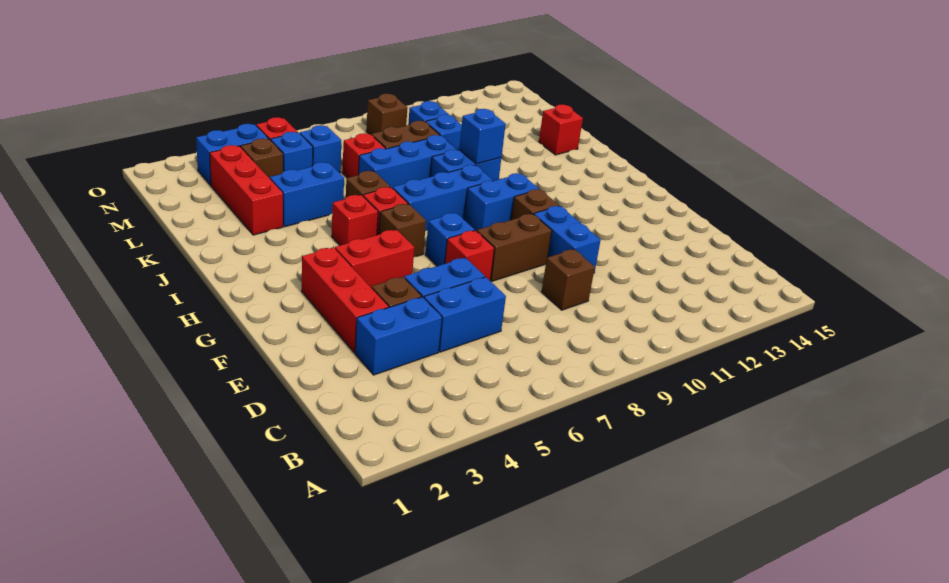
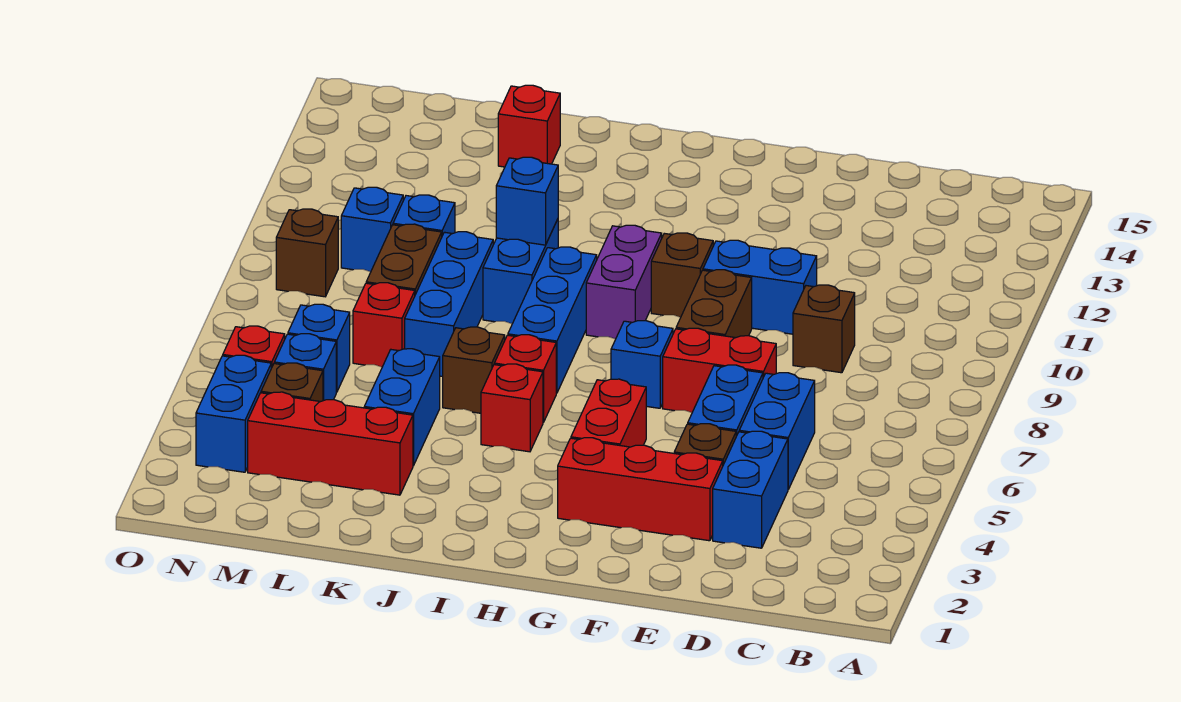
red brick F7 level 1 -> red brick E7:F7 level 1
brown brick H6 level 1 -> none
blue brick H9:H10 level 1 -> purple brick H9:H10 level 1

